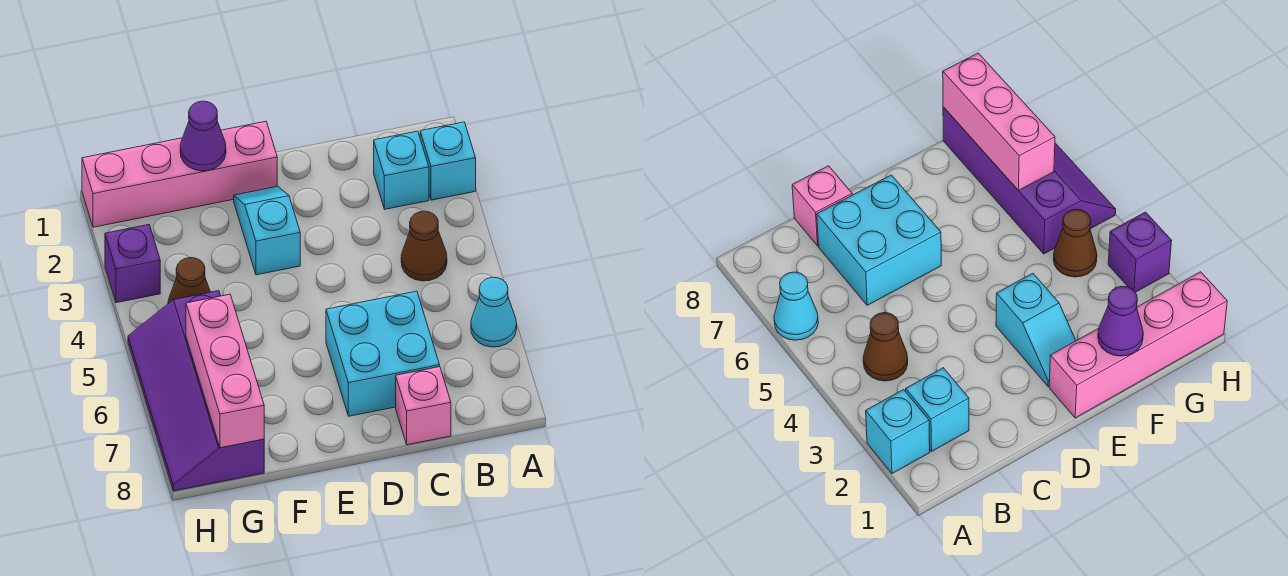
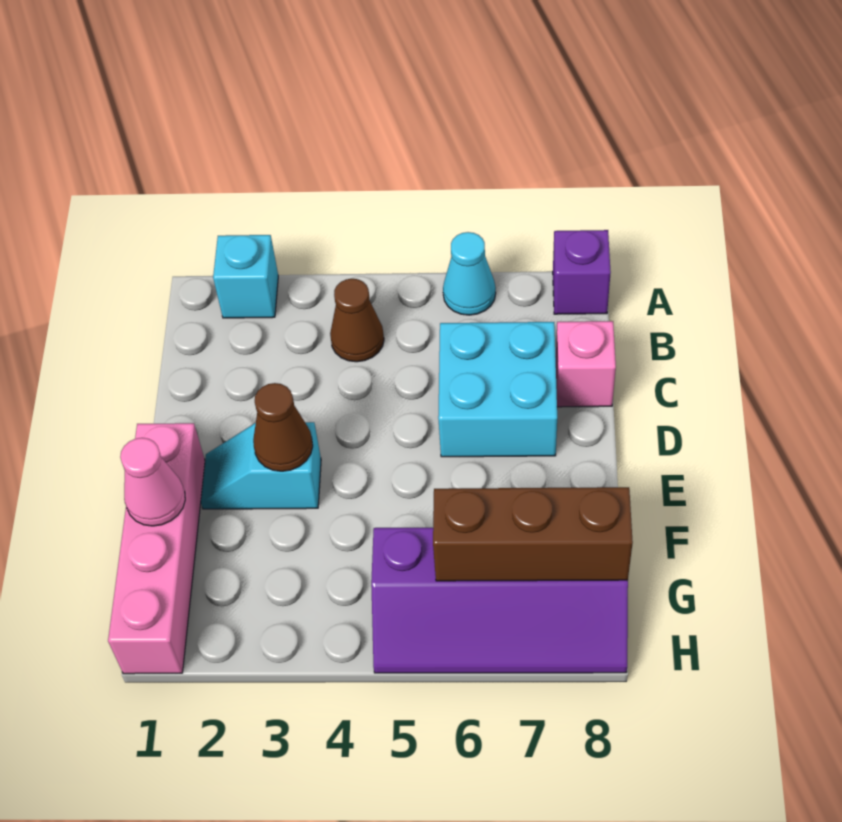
cyan brick B2 level 1 -> none
purple cone F1 level 2 -> pink cone F1 level 2
brown cone G4 level 1 -> brown cone E3 level 2
pink brick G6:G8 level 2 -> brown brick G6:G8 level 2
purple brick H3 level 1 -> purple brick A8 level 1

